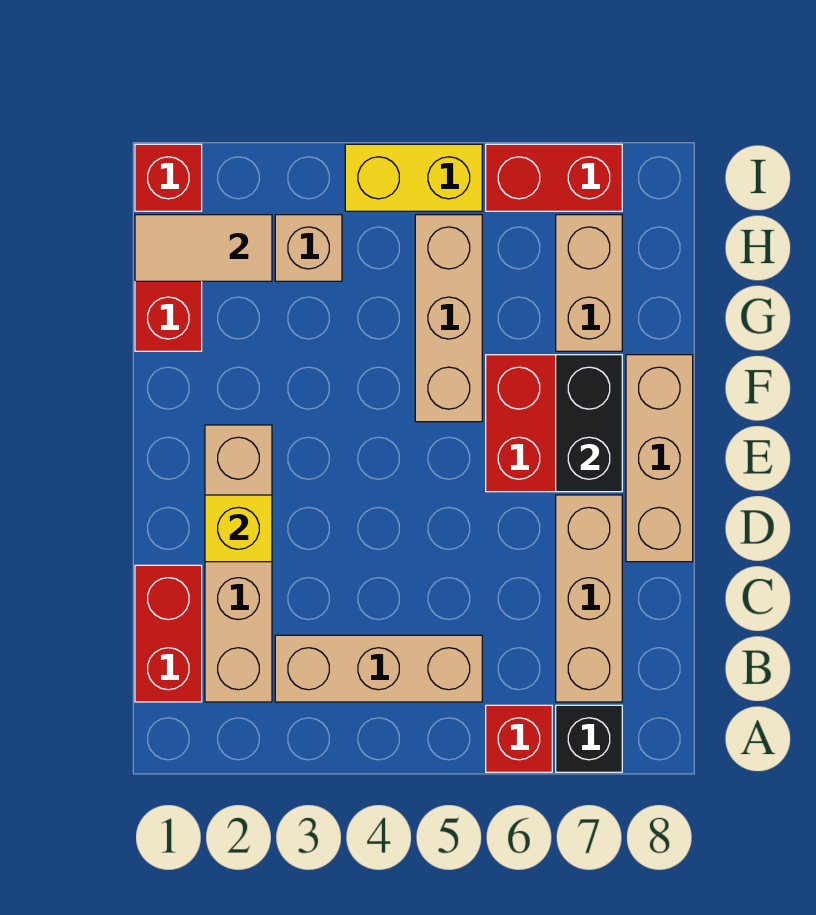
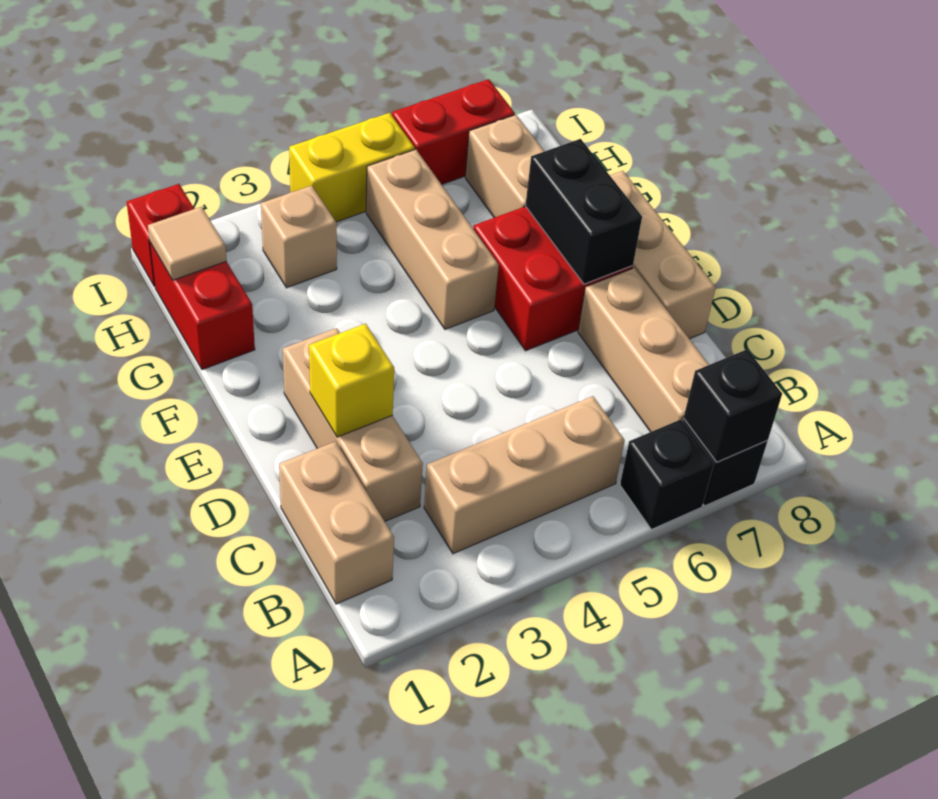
red brick A6 level 1 -> black brick A6 level 1
none -> black brick A7 level 2
red brick B1:C1 level 1 -> tan brick B1:C1 level 1
tan brick B2:E2 level 1 -> tan brick C2:E2 level 1
tan tile H1:H2 level 2 -> tan tile H1 level 2

